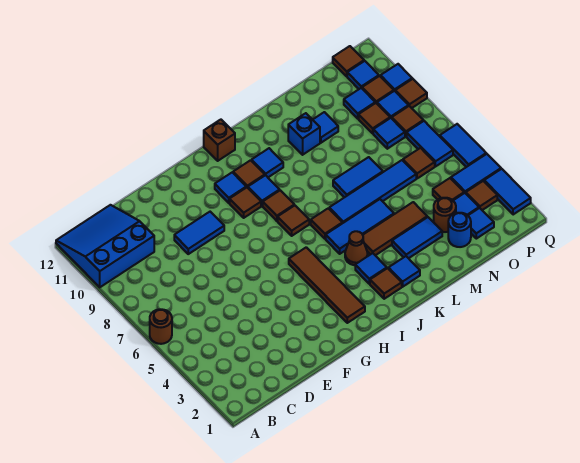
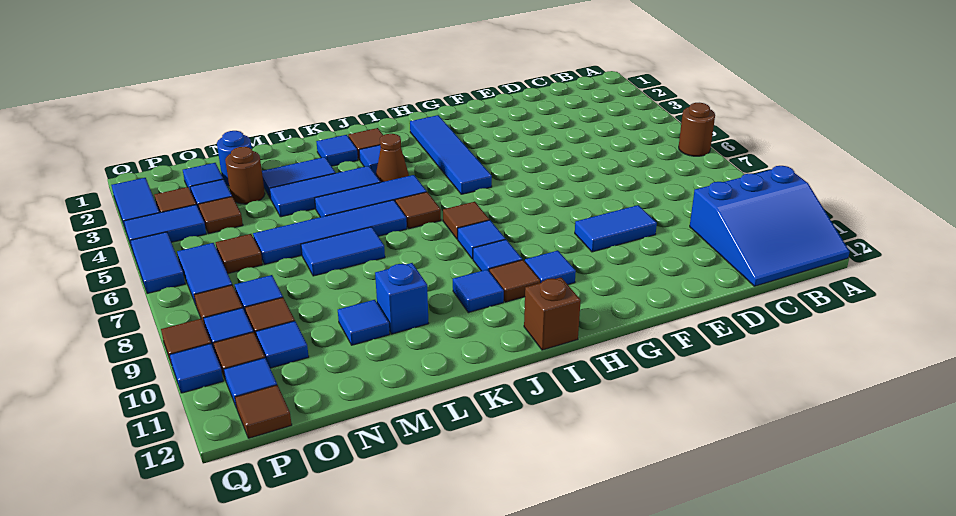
brown tile H2:H5 level 1 -> blue tile H2:H5 level 1
brown tile H9 level 1 -> none
brown tile I8 level 1 -> blue tile I8 level 1
brown tile K4:M4 level 1 -> blue tile K4:M4 level 1

